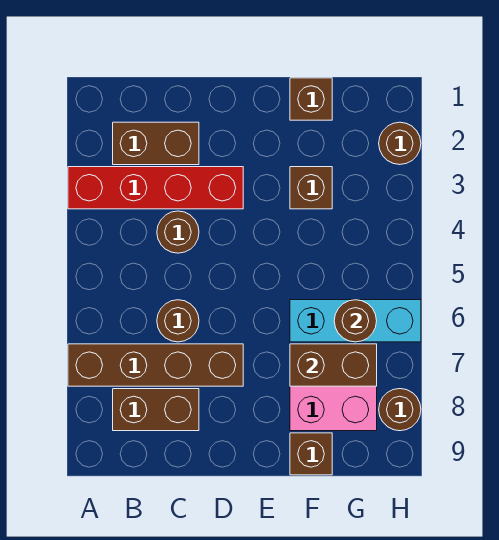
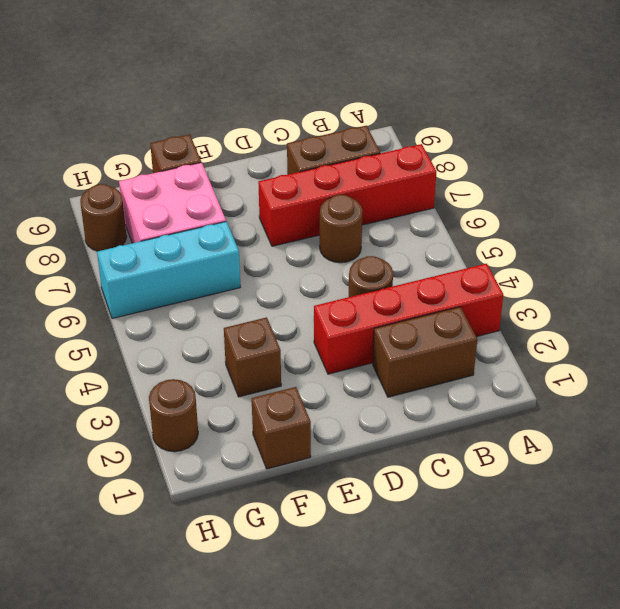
brown brick A7:D7 level 1 -> red brick A7:D7 level 1
brown brick F7:G7 level 2 -> none
brown round brick G6 level 2 -> none

